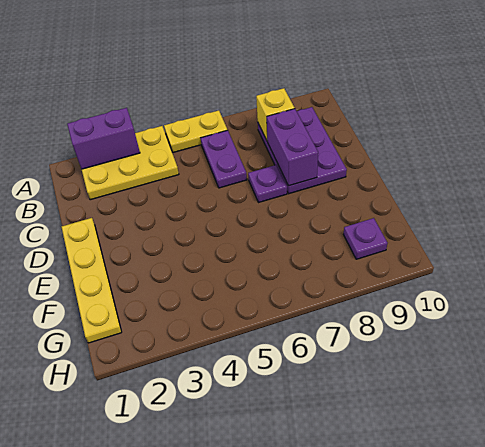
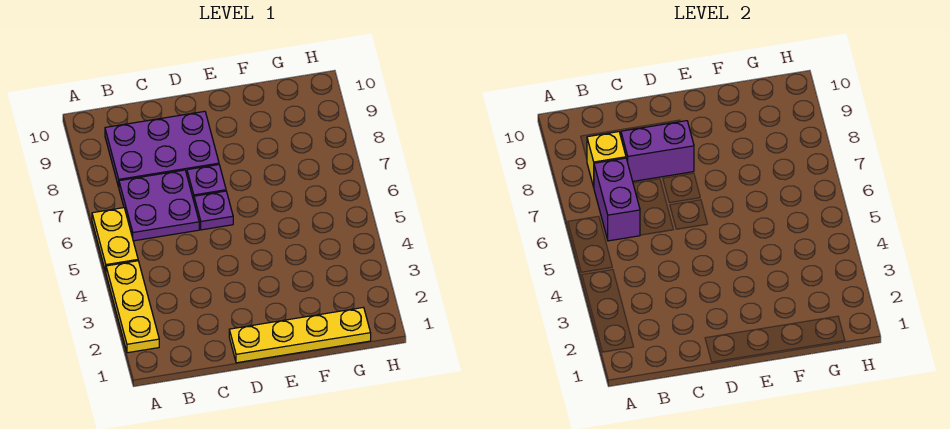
yellow plate A2:B4 level 1 -> yellow plate A2:A4 level 1
purple brick A2:A3 level 2 -> purple brick B6:B7 level 2
purple plate B6:C6 level 1 -> purple plate B6:C7 level 1
purple plate G9 level 1 -> purple plate D6 level 1

